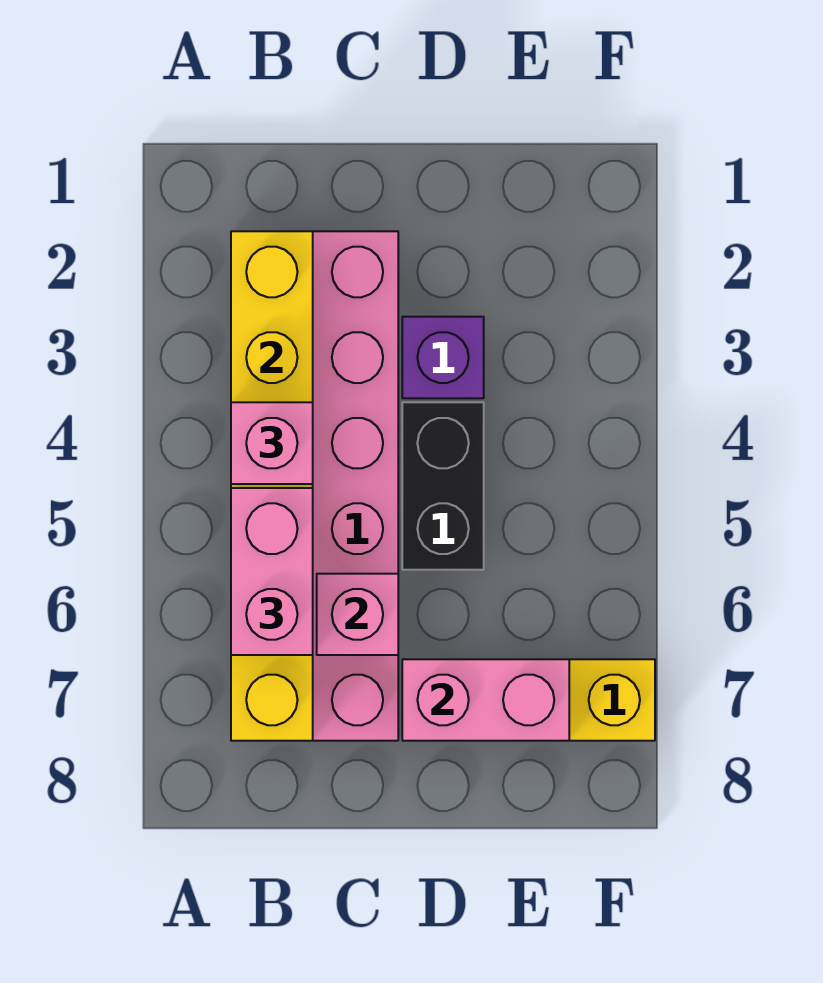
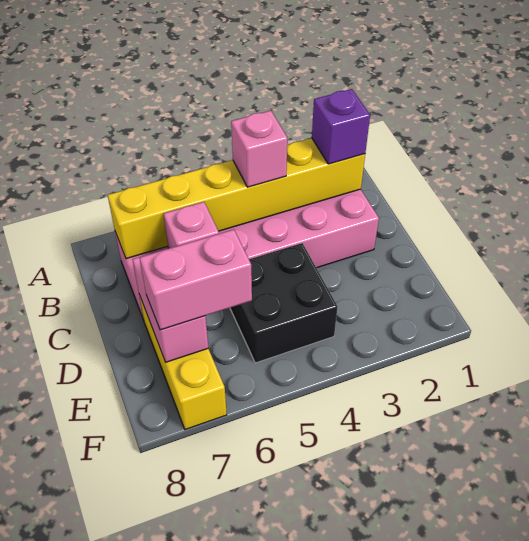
pink brick B5:B6 level 3 -> pink brick E6:E7 level 3
purple brick D3 level 1 -> purple brick B2 level 3
black brick D4:D5 level 1 -> black brick D4:E5 level 1

